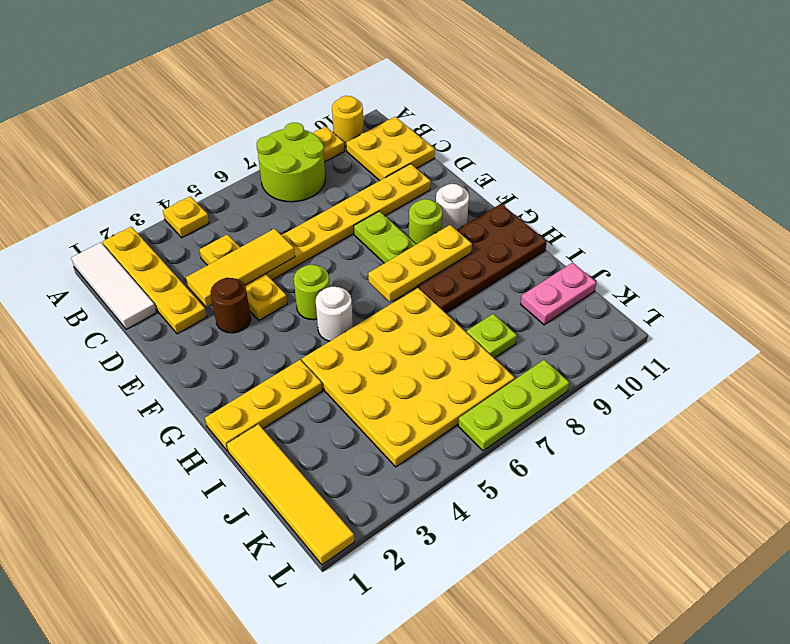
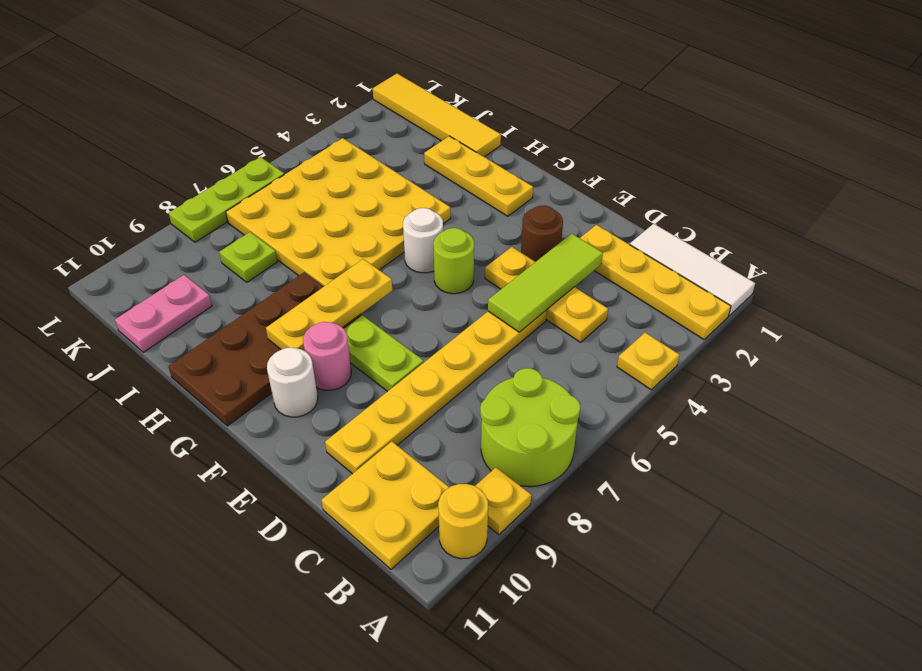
yellow tile D3:D5 level 2 -> lime tile D3:D5 level 2
lime round brick F9 level 1 -> pink round brick F9 level 1
yellow plate H1:H3 level 1 -> yellow plate G2:I2 level 1

